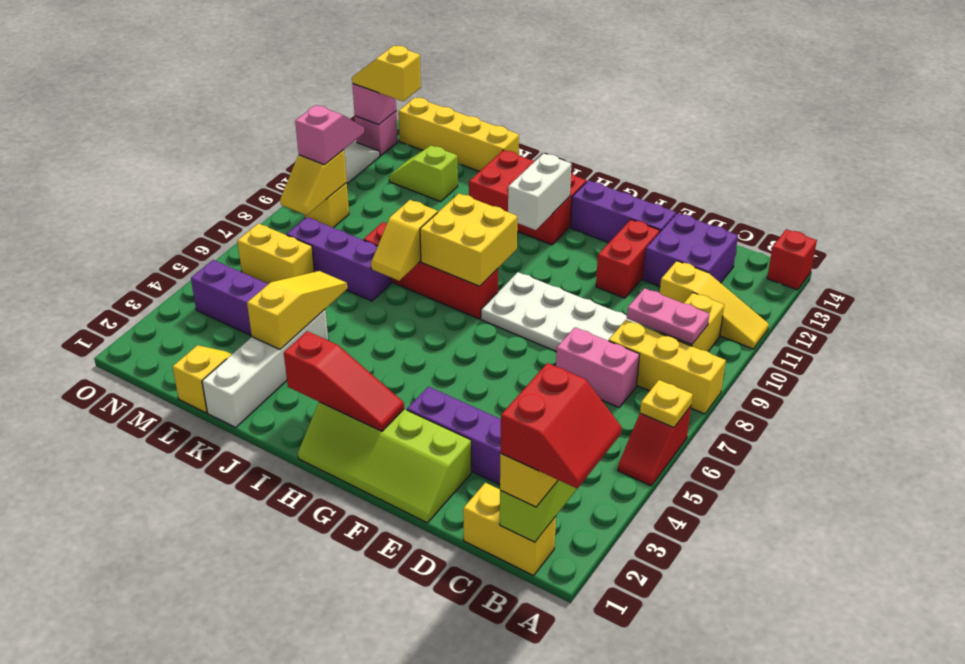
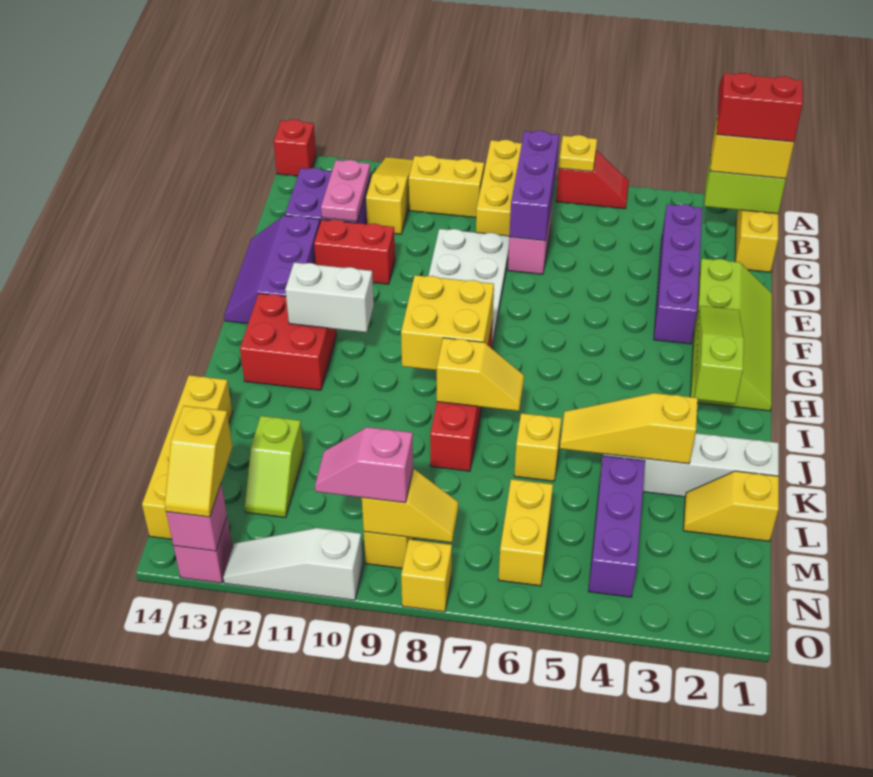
pink plate B9:C9 level 2 -> pink plate C12:D12 level 2
red slope G2:I2 level 2 top I -> lime slope G2:I2 level 2 top I
red brick H12:J13 level 1 -> red brick H12:I13 level 1
none -> yellow brick K6 level 1
purple brick K7:M7 level 1 -> purple brick B7:D7 level 2
none -> yellow brick O8 level 1

